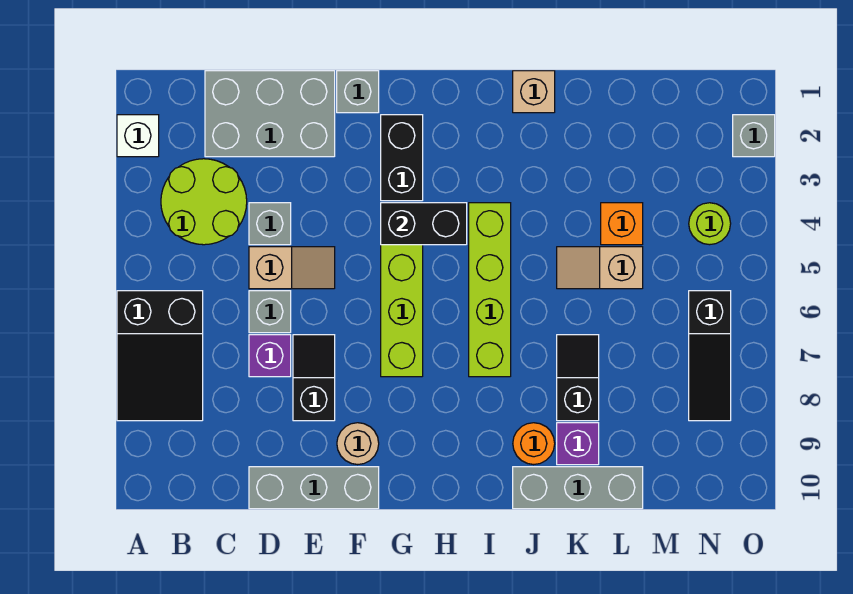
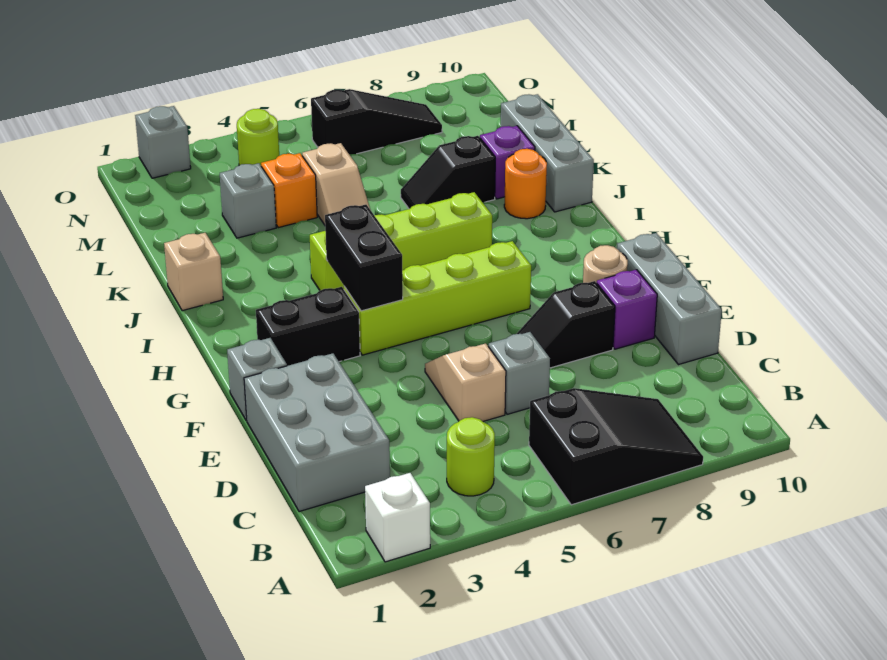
lime round brick B3:C4 level 1 -> lime round brick B4 level 1
grey brick D4 level 1 -> grey brick L3 level 1
purple brick D7 level 1 -> purple brick E9 level 1

